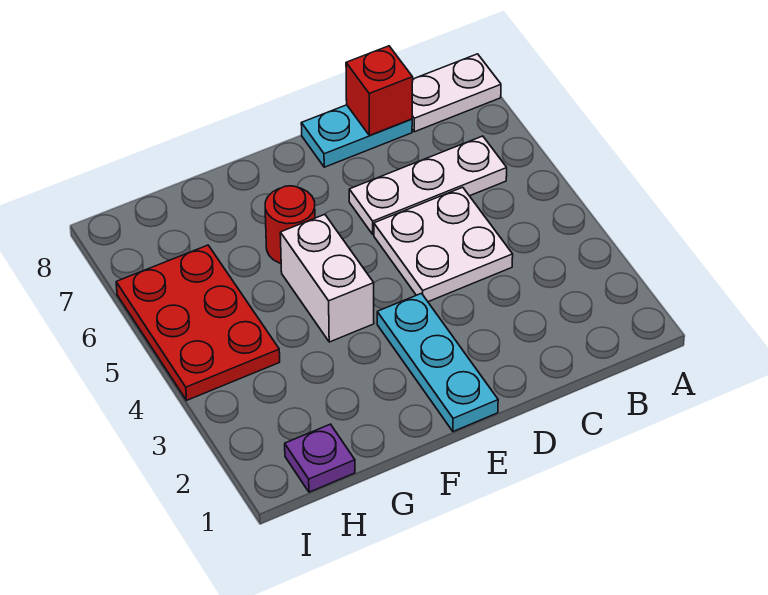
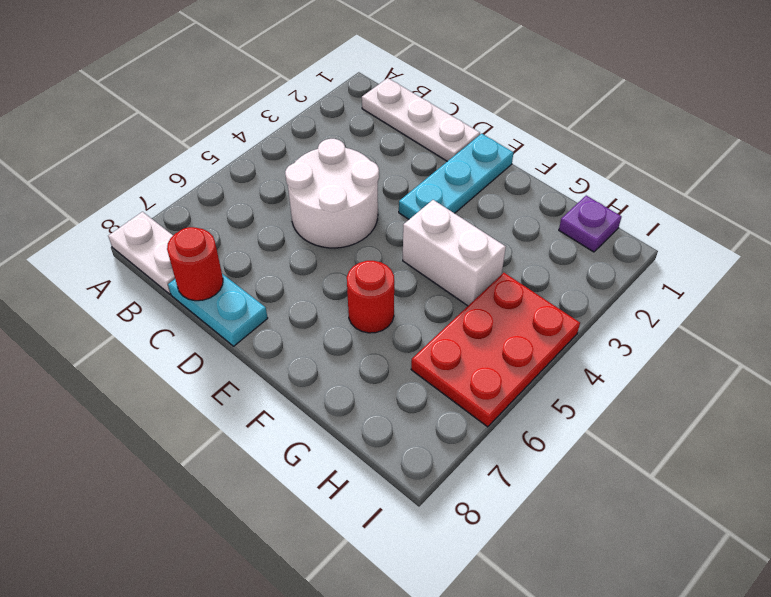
white plate B6:D6 level 1 -> white plate B1:D1 level 1
white plate C4:D5 level 1 -> white round brick C4:D5 level 1
red brick C8 level 2 -> red round brick C8 level 2
white brick F4:F5 level 1 -> white brick F4:G4 level 1

